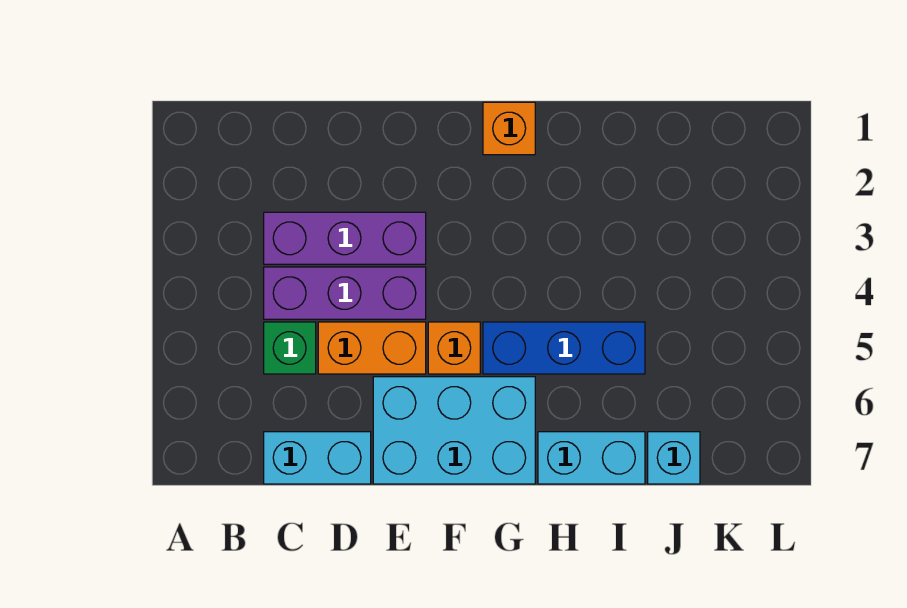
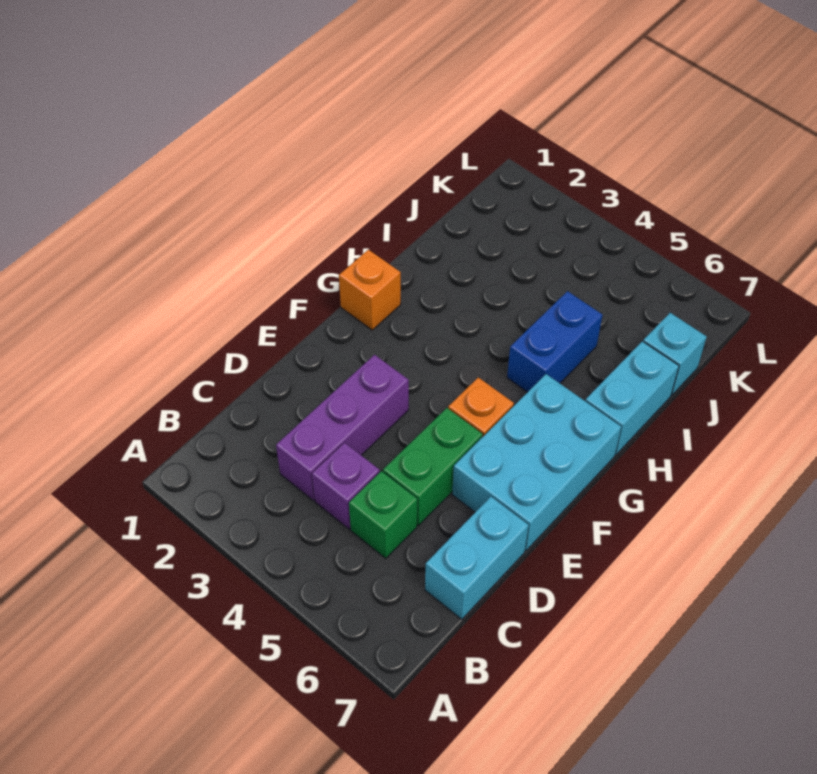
purple brick C4:E4 level 1 -> purple brick C4 level 1
orange brick D5:E5 level 1 -> green brick D5:E5 level 1
blue brick G5:I5 level 1 -> blue brick H5:I5 level 1

